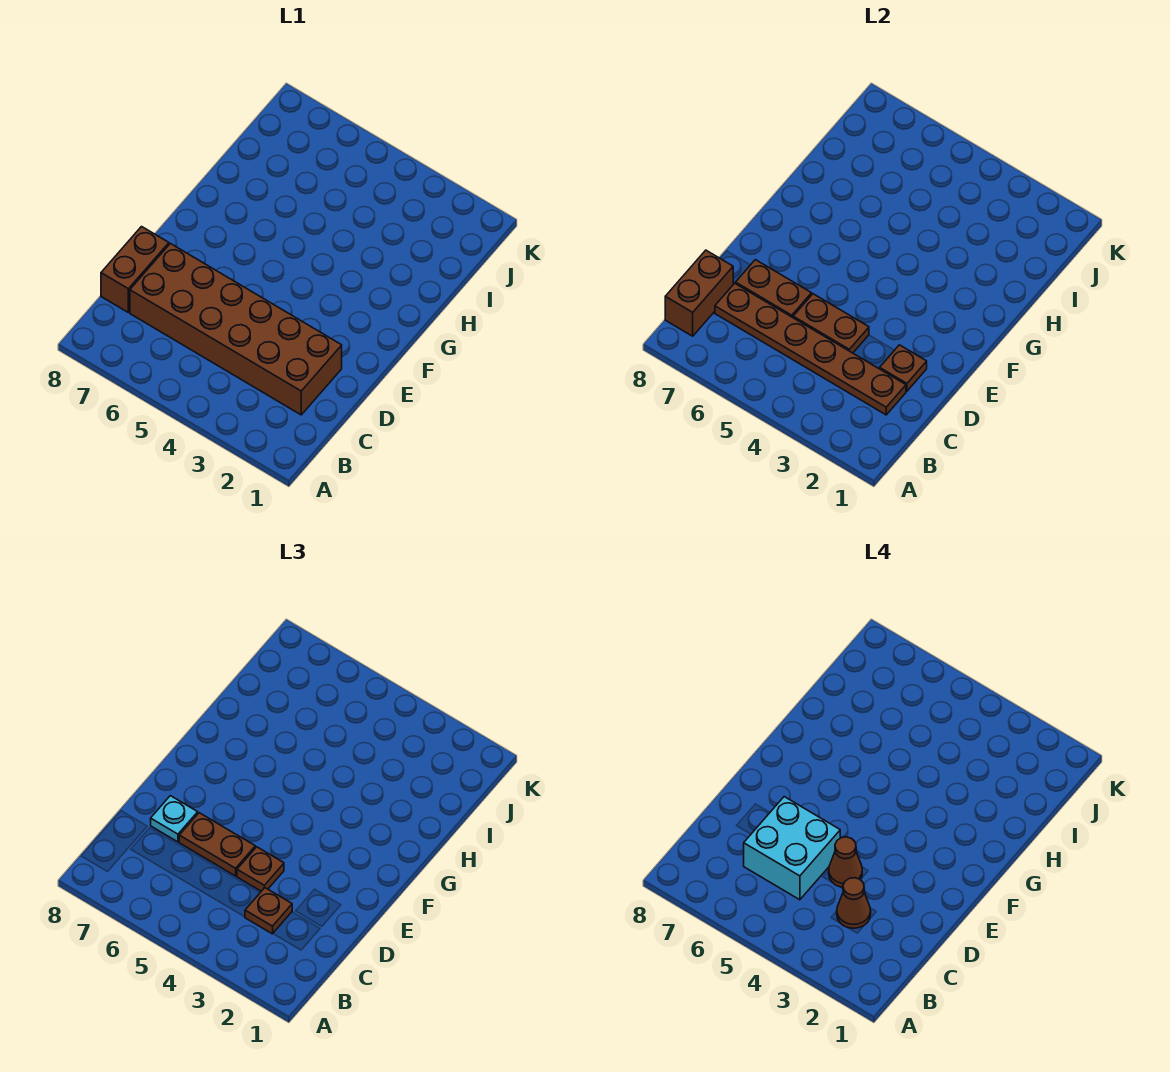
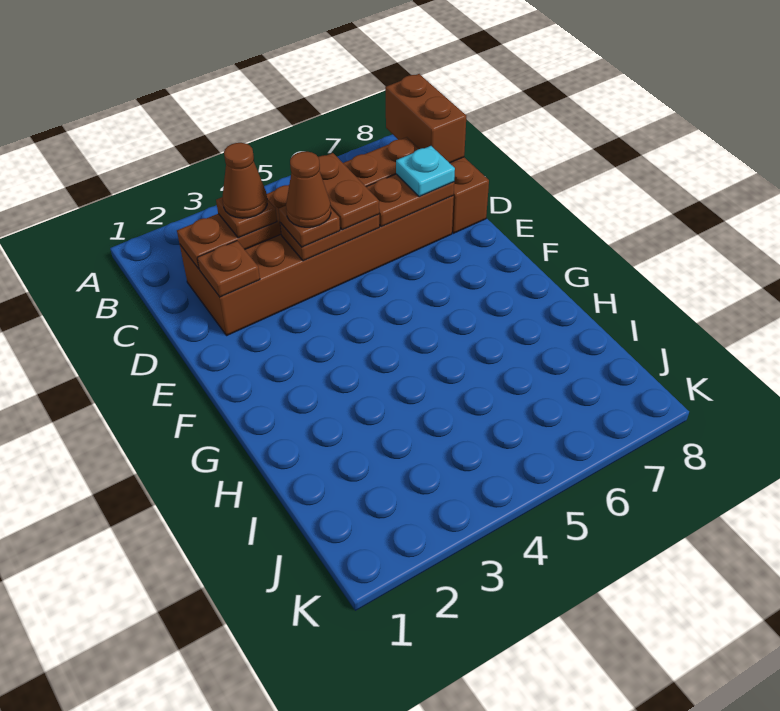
cyan brick C5:D6 level 4 -> none
brown plate D5:D6 level 3 -> brown plate C5:D5 level 3

